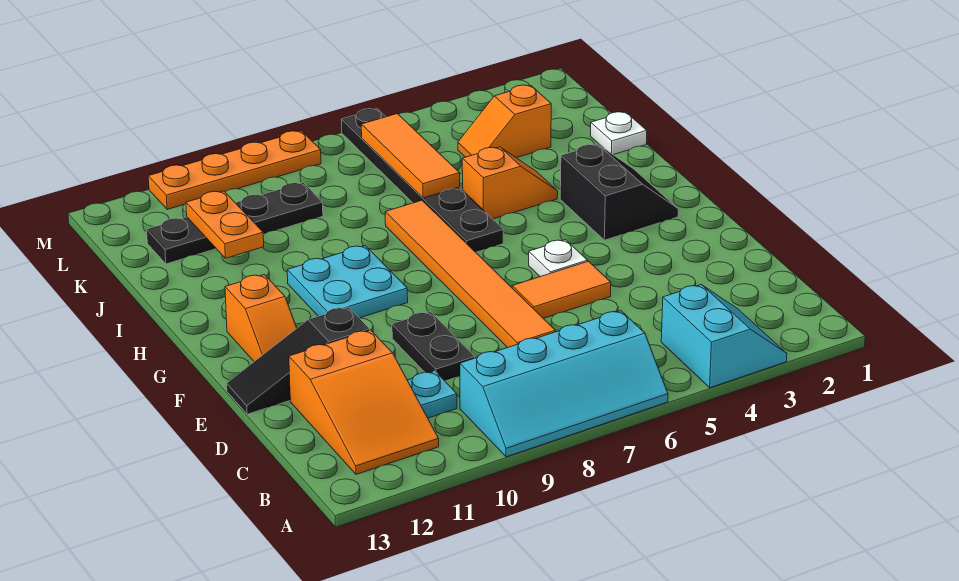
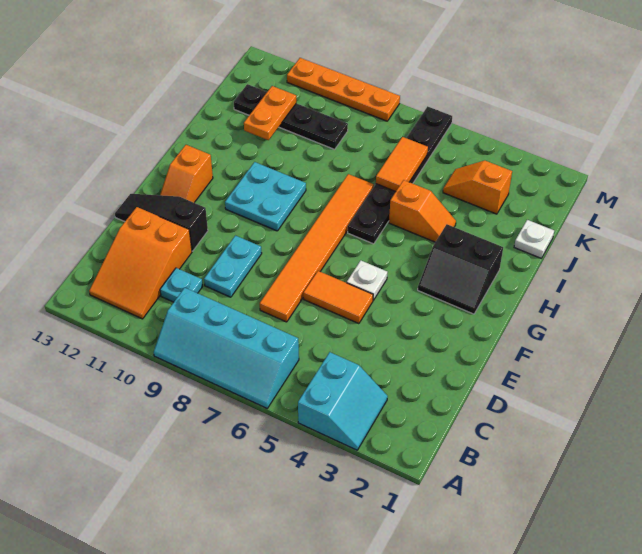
black plate D9:E9 level 1 -> cyan plate D9:E9 level 1
black slope G2:H3 level 1 top 3 -> black slope G2:H3 level 1 top H
orange tile J6:L6 level 2 -> orange tile J6:K6 level 2

